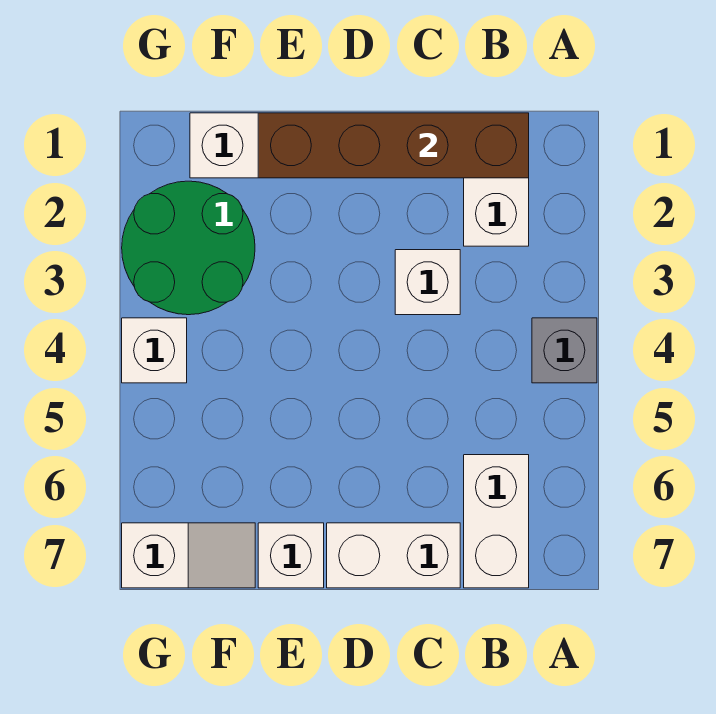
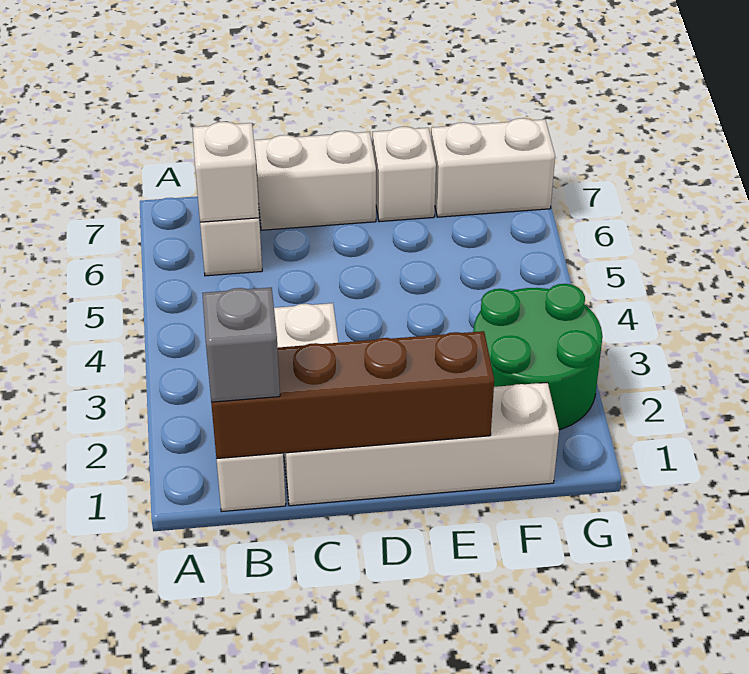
grey brick A4 level 1 -> grey brick B1 level 3
white slope F7:G7 level 1 top G -> white brick F7:G7 level 1
white brick G4 level 1 -> white brick B6 level 2

